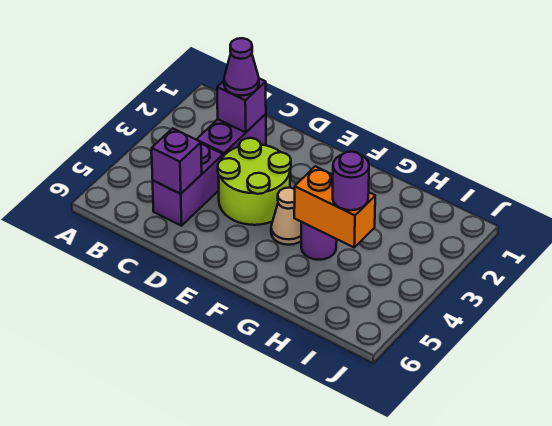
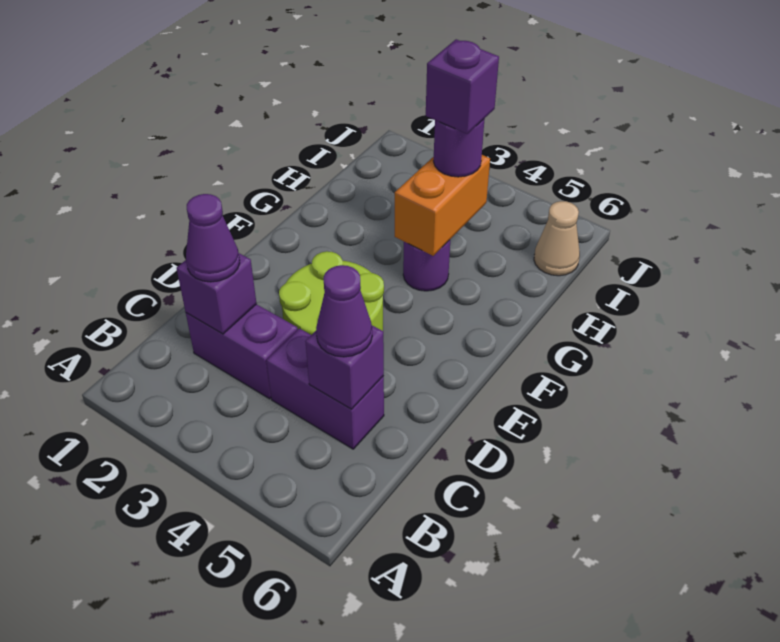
none -> purple cone C5 level 3
tan cone F4 level 1 -> tan cone I6 level 1
none -> purple brick H4 level 4

